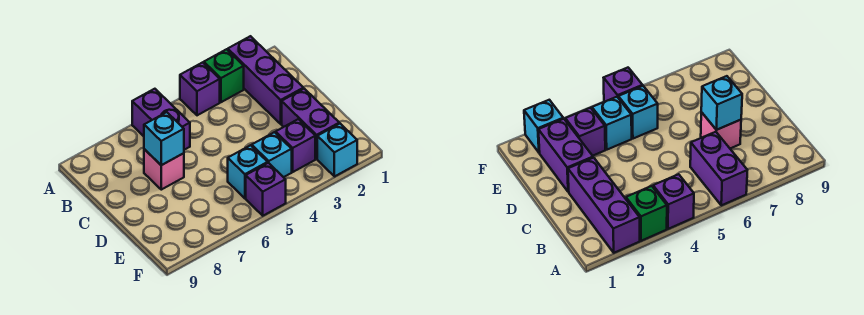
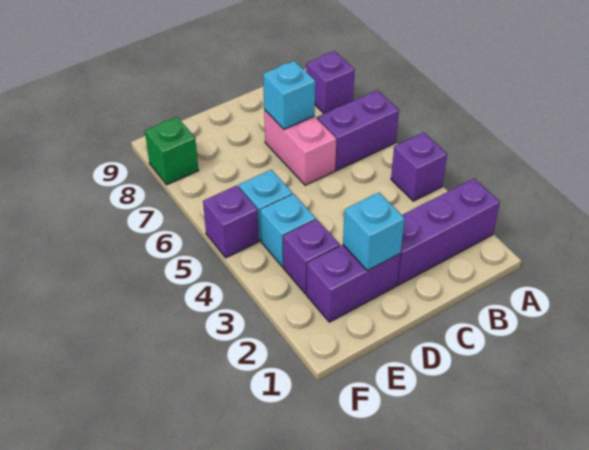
green brick A3 level 1 -> green brick F8 level 1
none -> purple brick A8 level 1
pink brick C7 level 1 -> pink brick C6:C7 level 1
cyan brick F2 level 1 -> cyan brick D2 level 2

